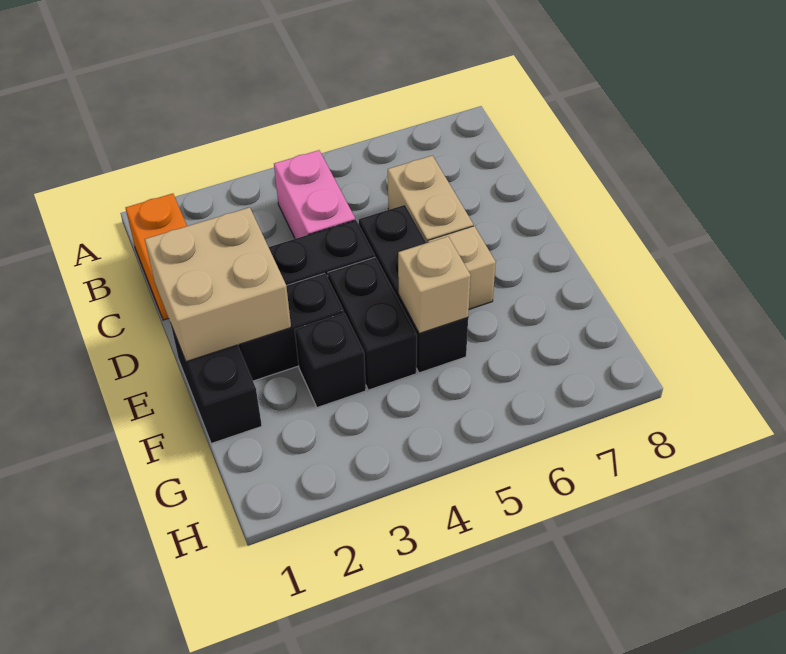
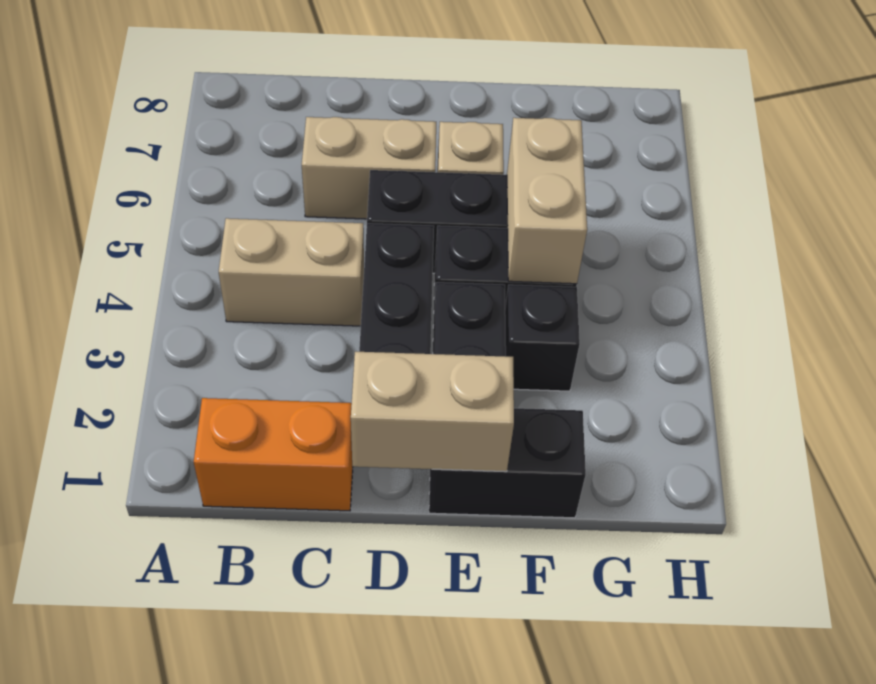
pink brick B4:C4 level 1 -> tan brick B4:C4 level 1
tan brick D1:E2 level 2 -> tan brick D1:E1 level 2
tan brick F5 level 2 -> tan brick F4:F5 level 2

